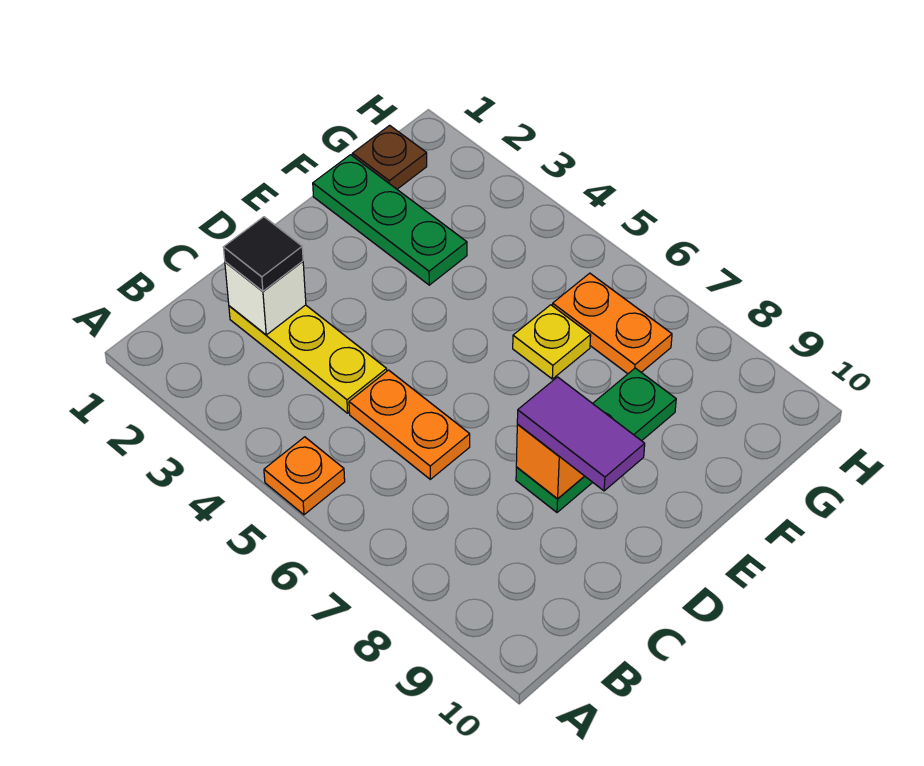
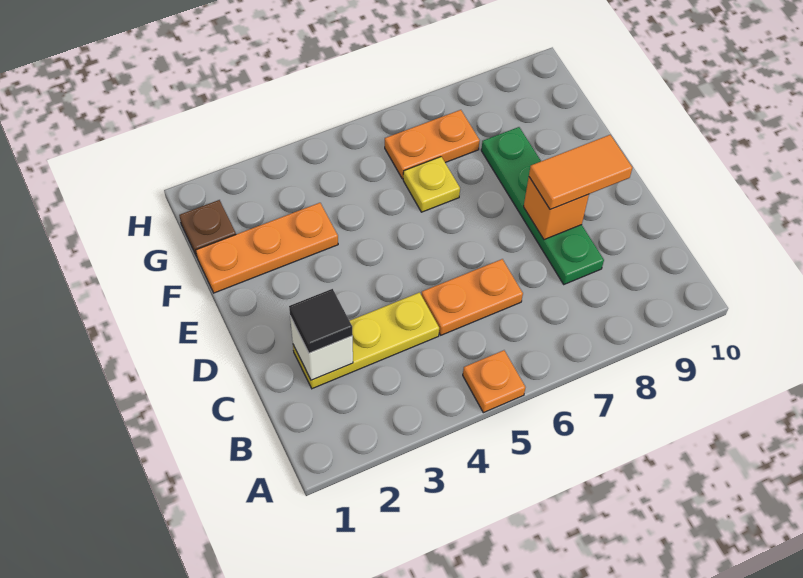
green plate D8:F8 level 1 -> green plate C8:F8 level 1
purple tile D8:D9 level 3 -> orange tile D8:D9 level 3
green plate F1:F3 level 1 -> orange plate F1:F3 level 1

